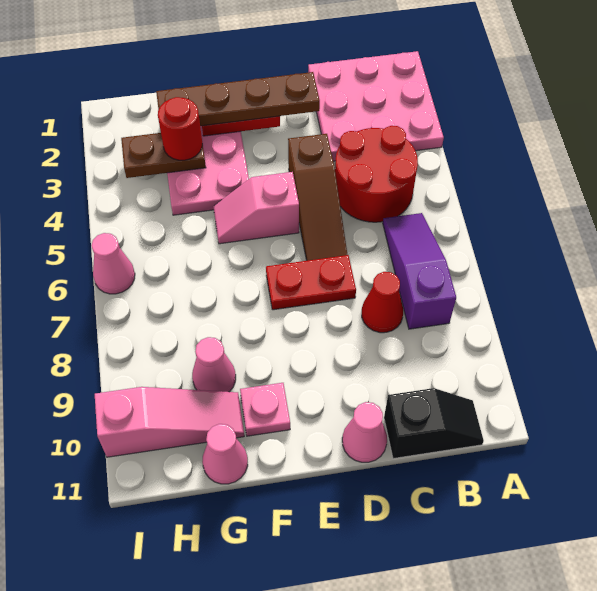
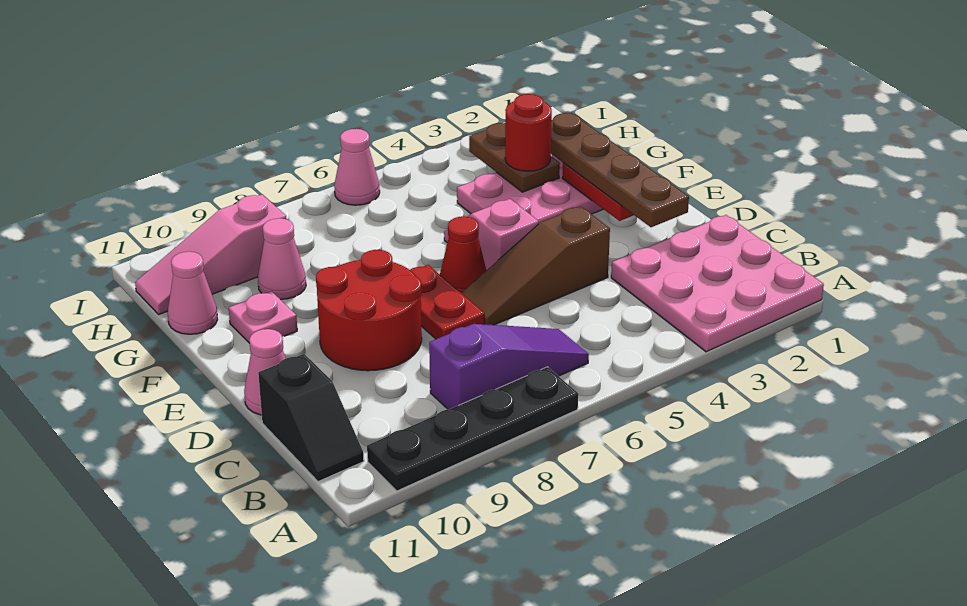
none -> black plate A7:A10 level 1
red round brick B4:C5 level 1 -> red round brick D8:E9 level 1
red cone C8 level 1 -> red cone E6 level 1
pink slope G10:I10 level 1 top I -> pink slope H9:H11 level 1 top 9

